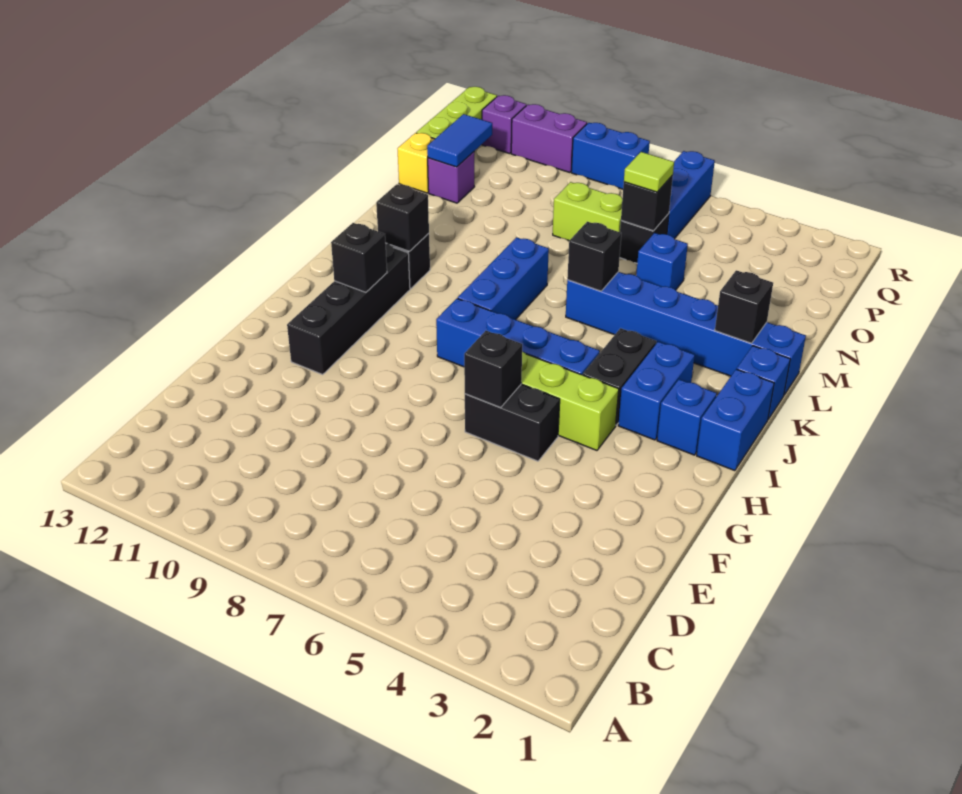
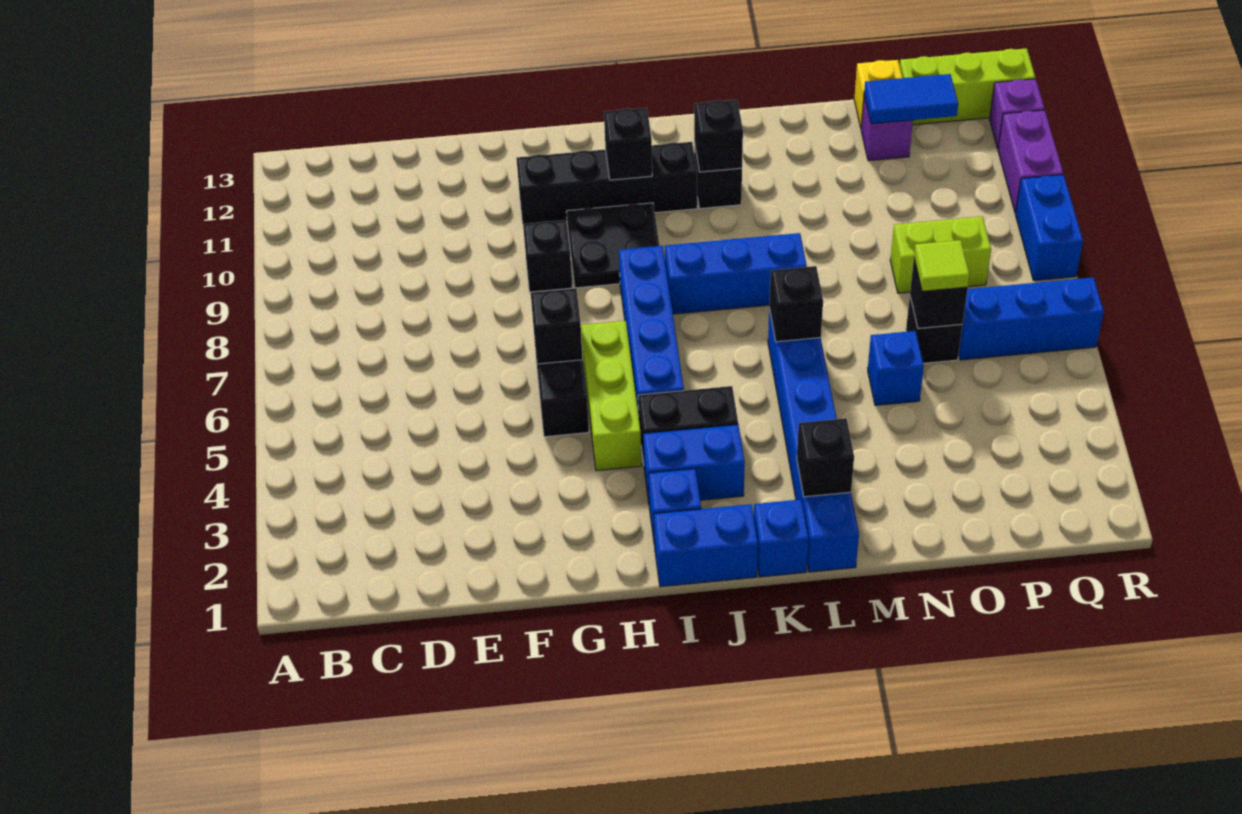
none -> black brick G9 level 1
none -> black plate H9:I10 level 1
lime brick O7:O8 level 1 -> lime brick O8:P8 level 1

